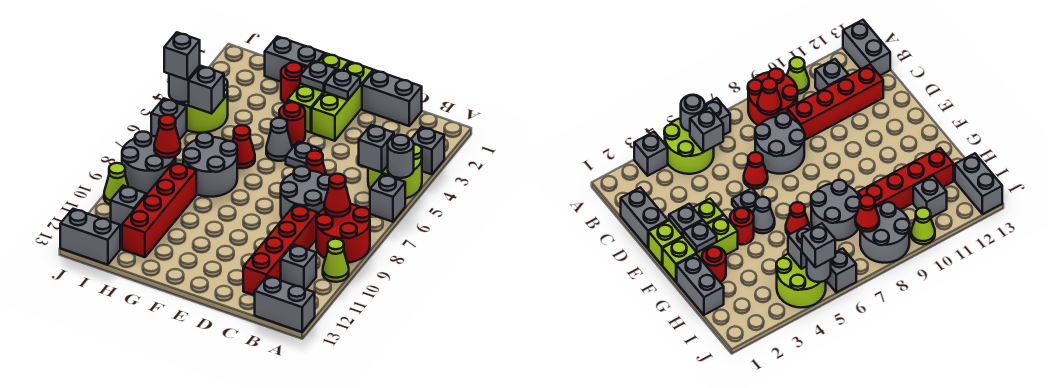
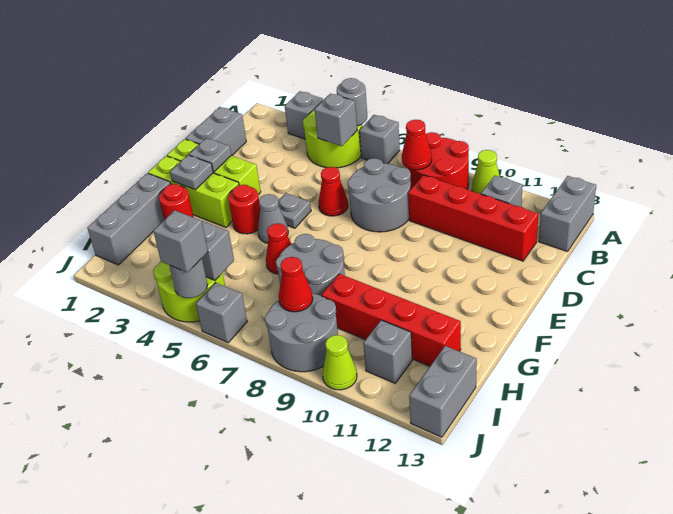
grey brick G1:H1 level 1 -> grey brick G1:I1 level 1

